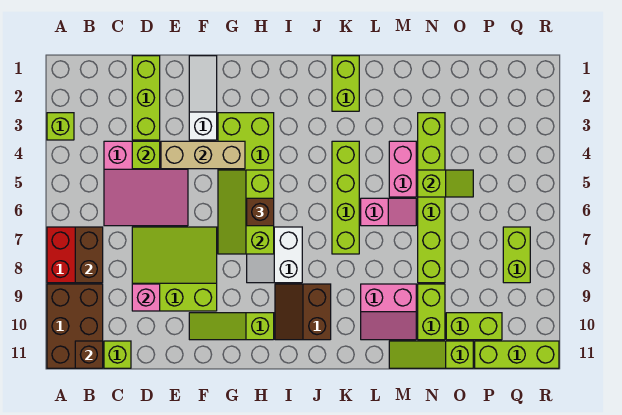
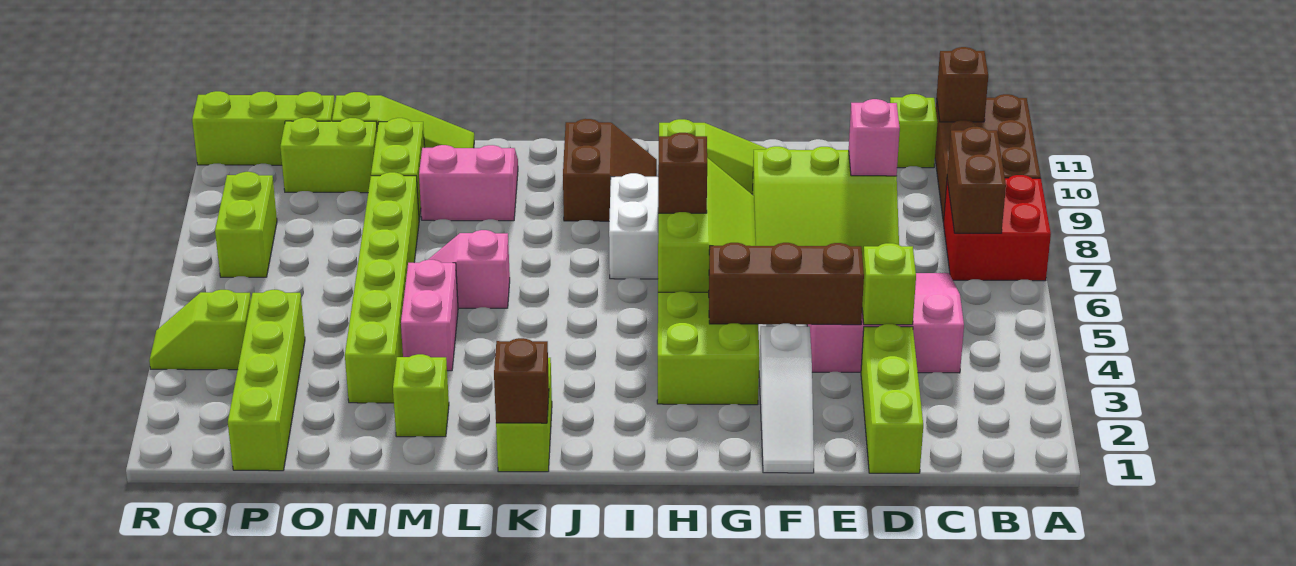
lime brick A3 level 1 -> lime brick M2 level 1
tan brick E4:G4 level 2 -> brown brick E4:G4 level 2
none -> brown brick K1 level 2
lime brick K4:K7 level 1 -> lime brick P1:P4 level 1
lime slope N5:O5 level 2 top N -> lime slope Q4:R4 level 1 top Q

